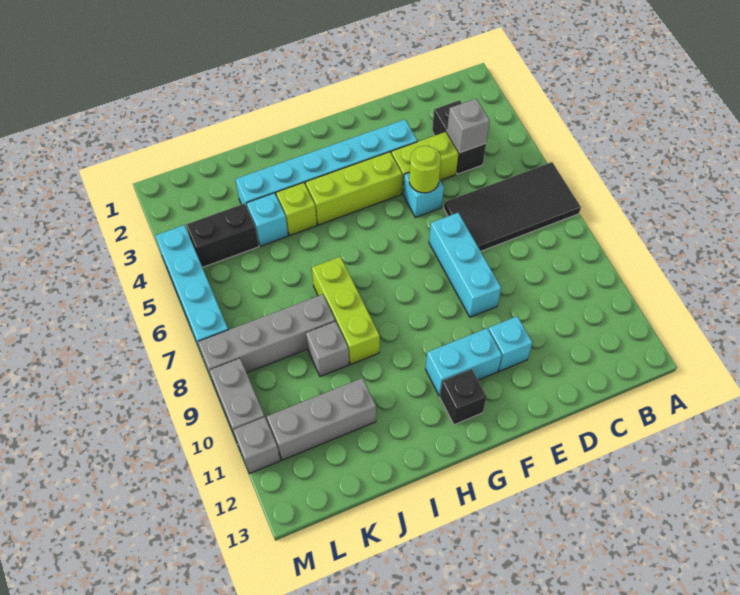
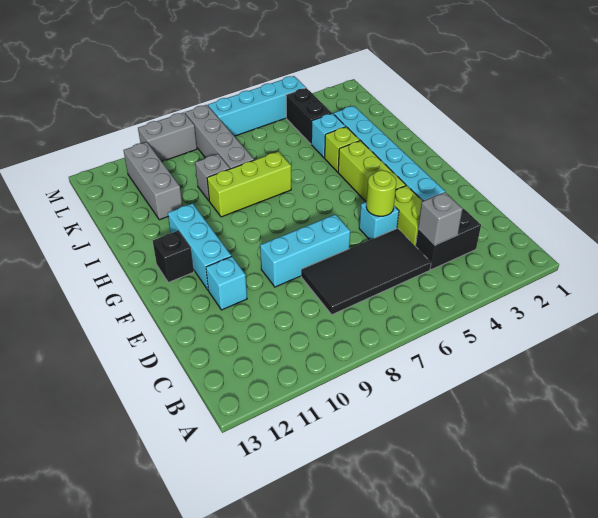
black tile A6:D7 level 1 -> black tile C5:D8 level 1
cyan brick F11:G11 level 1 -> cyan brick F11:H11 level 1
grey brick M11 level 1 -> none

